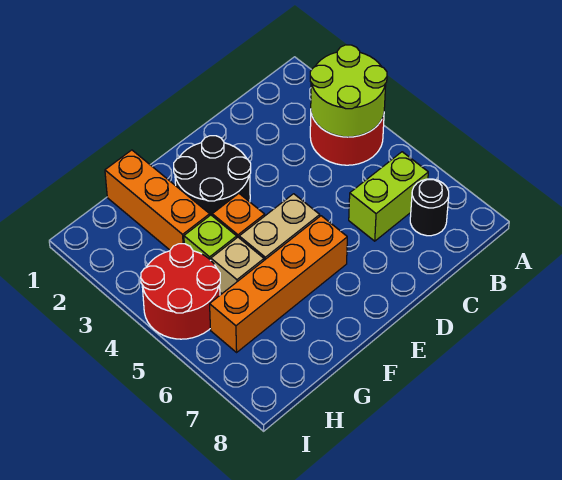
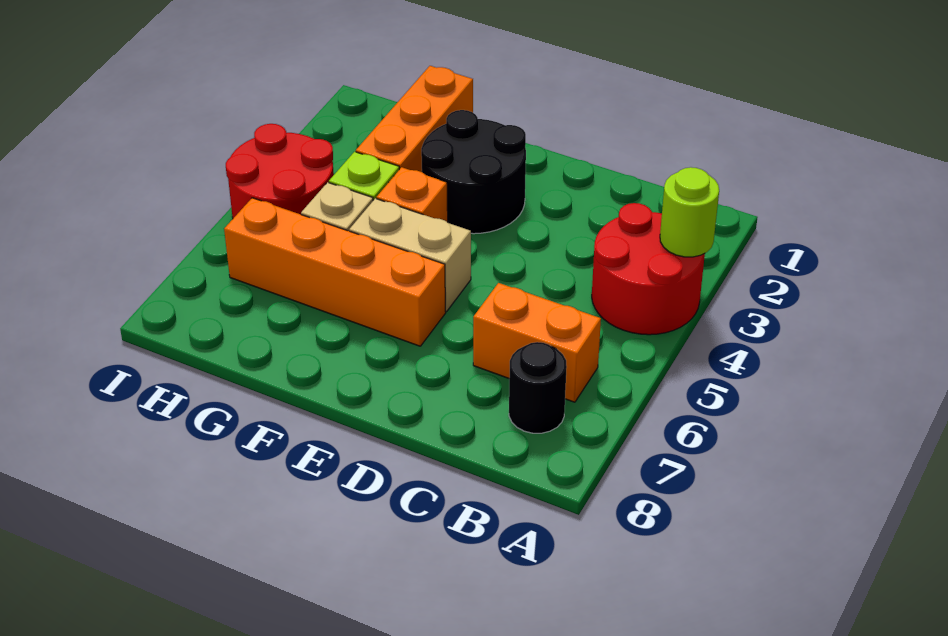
lime round brick A3:B4 level 2 -> lime round brick A3 level 2
lime brick B6:C6 level 1 -> orange brick B6:C6 level 1

